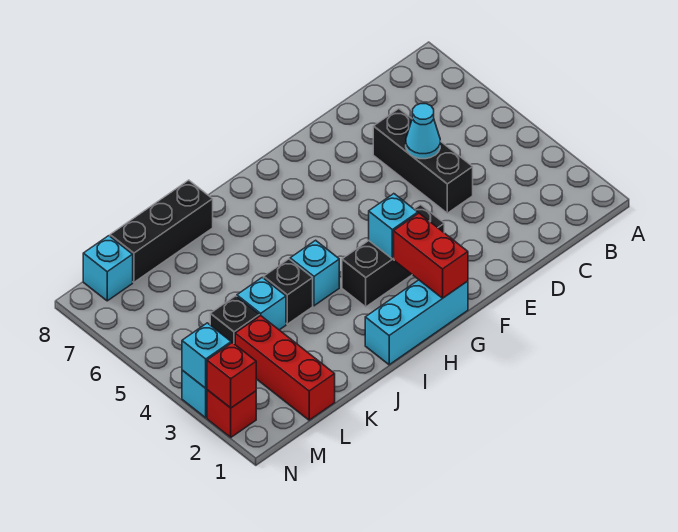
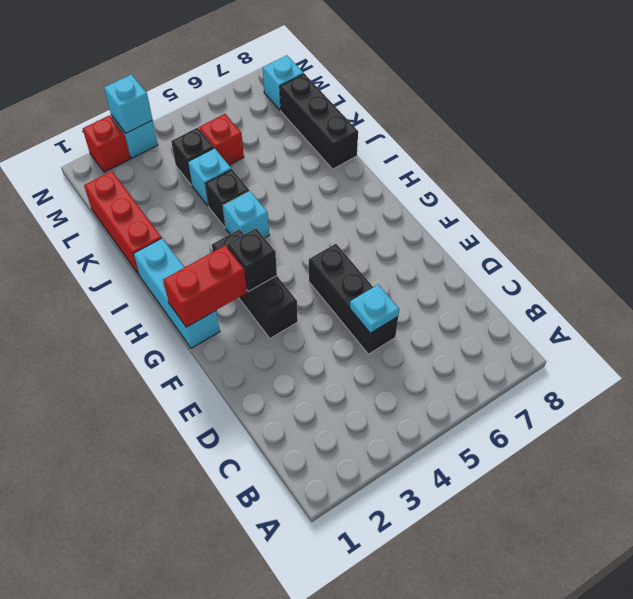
black brick D4:D6 level 1 -> black brick D5:F5 level 1
cyan cone D5 level 2 -> cyan plate D5 level 2
cyan brick G3 level 2 -> black brick G3 level 2
red brick L1:L3 level 1 -> red brick J1:L1 level 1
red brick N2 level 2 -> red brick L5 level 1

